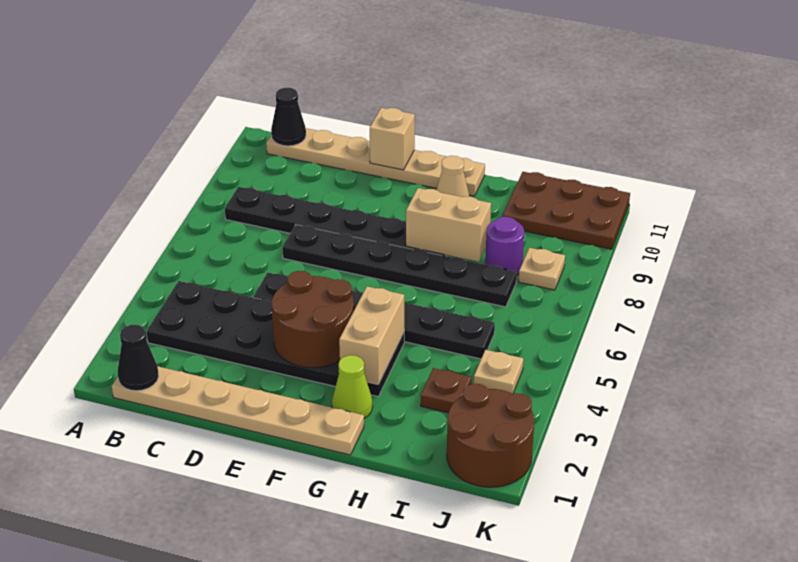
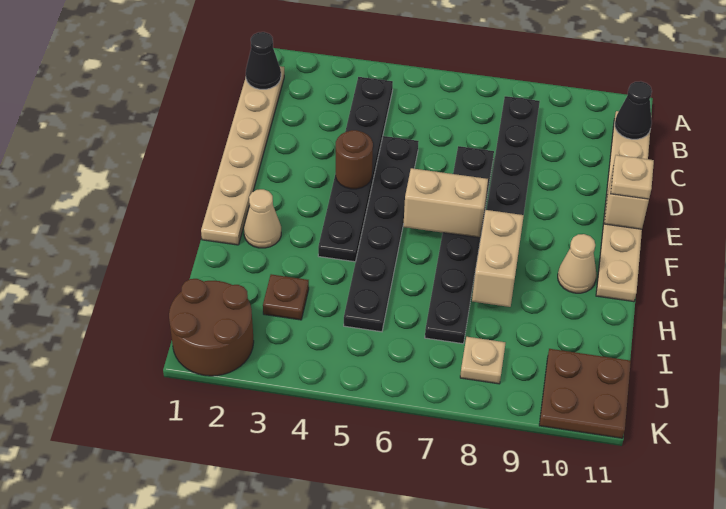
black plate B3:G4 level 1 -> black plate B4:G4 level 1
brown round brick E3:F4 level 2 -> brown round brick E4 level 2
lime cone G2 level 1 -> tan cone G2 level 1
tan brick G3:G4 level 2 -> tan brick F6:F7 level 2
purple round brick I8 level 1 -> none
brown plate I10:K11 level 1 -> brown plate J10:K11 level 1
tan plate J4 level 1 -> tan plate E11 level 3

